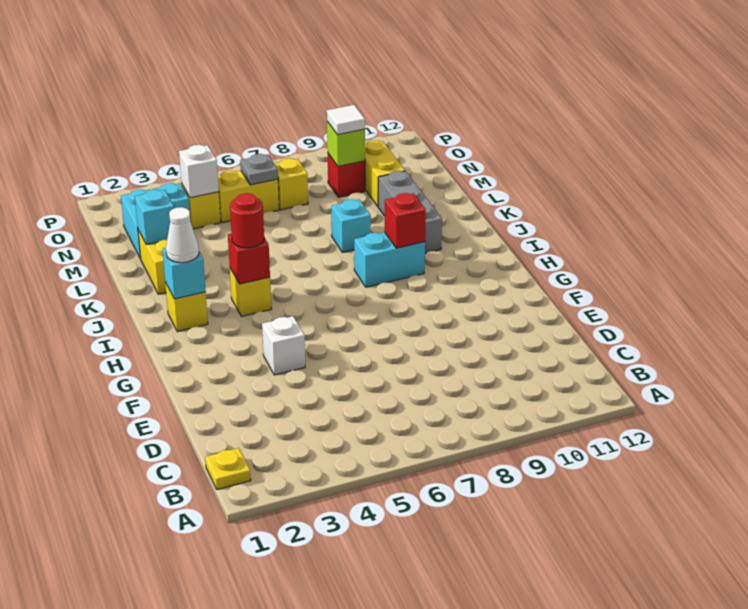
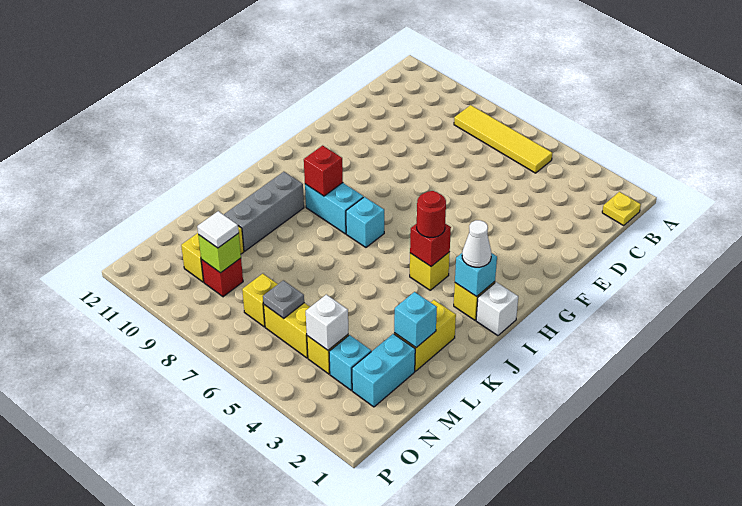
none -> yellow tile B5:B8 level 1
white brick F4 level 1 -> white brick I1 level 1
cyan brick K8 level 1 -> cyan brick I7 level 1

